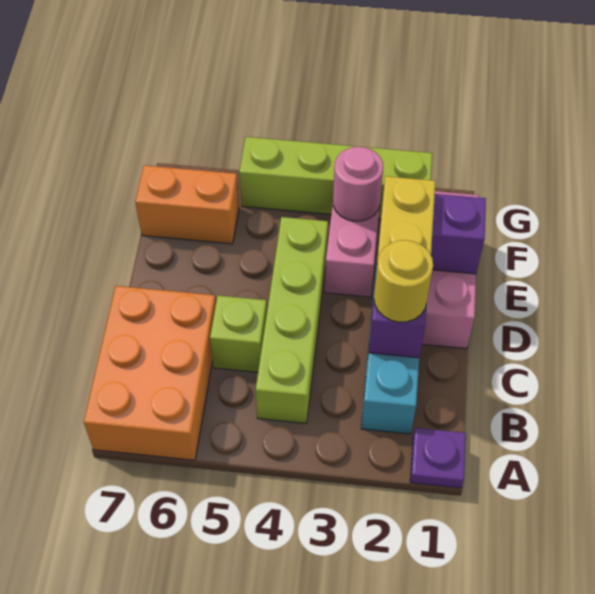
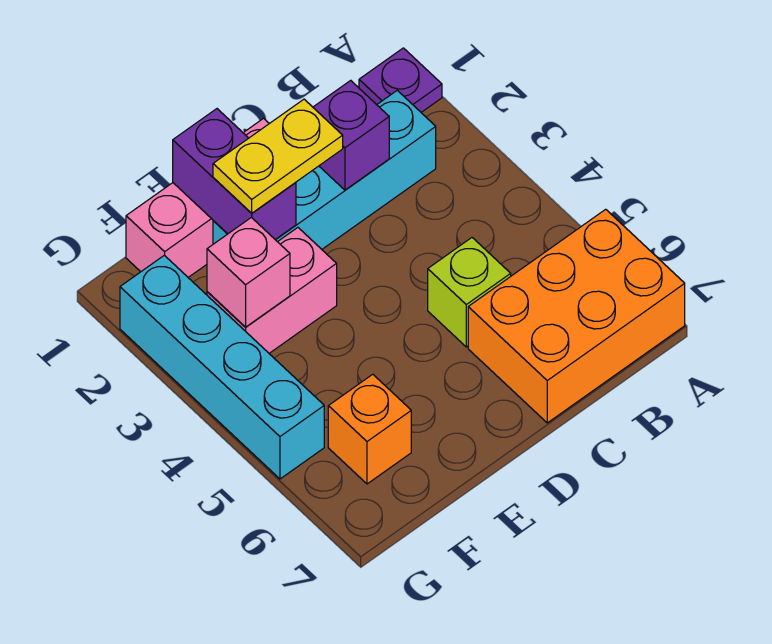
lime brick B4:E4 level 1 -> none
yellow round brick C2 level 3 -> none
pink round brick F3 level 2 -> pink brick F3 level 2
orange brick F6:F7 level 1 -> orange brick F6 level 1
lime brick G2:G5 level 1 -> cyan brick G2:G5 level 1

